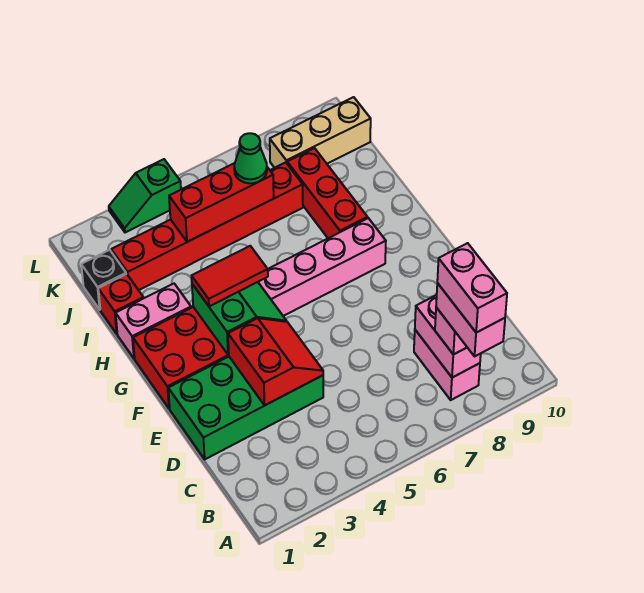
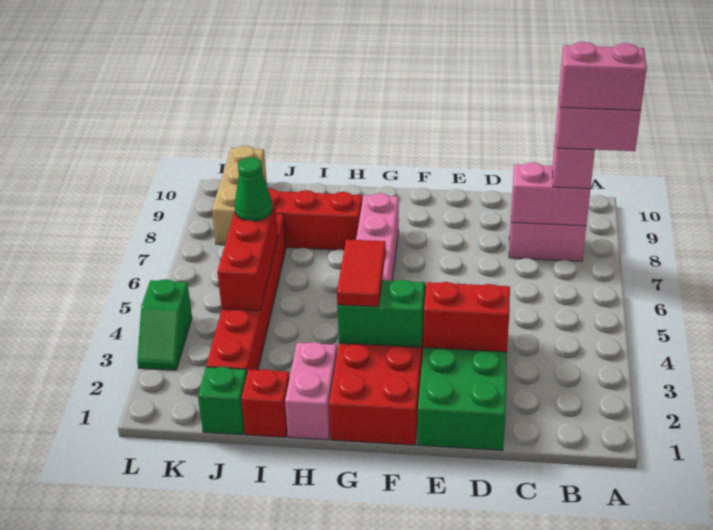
black brick J1 level 1 -> green brick J1 level 1

